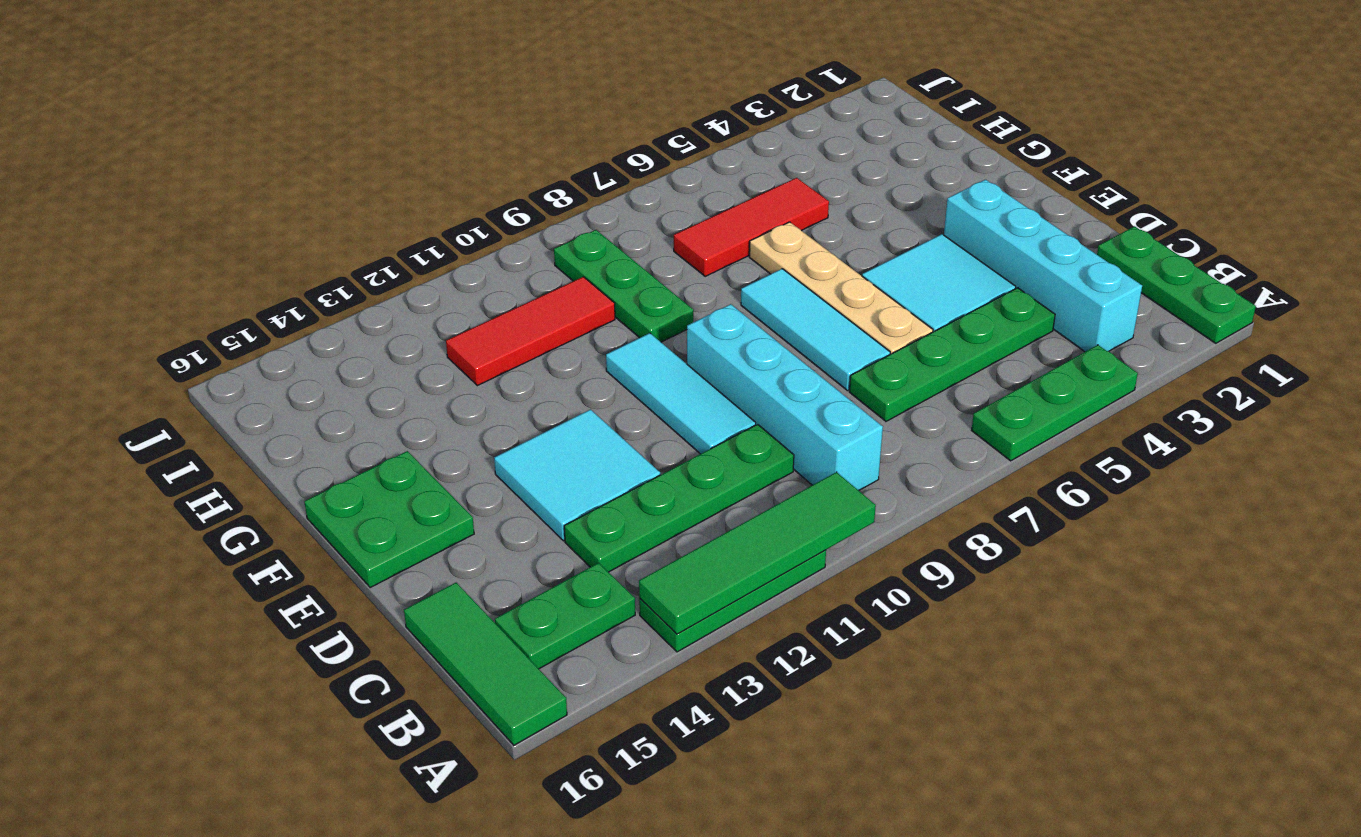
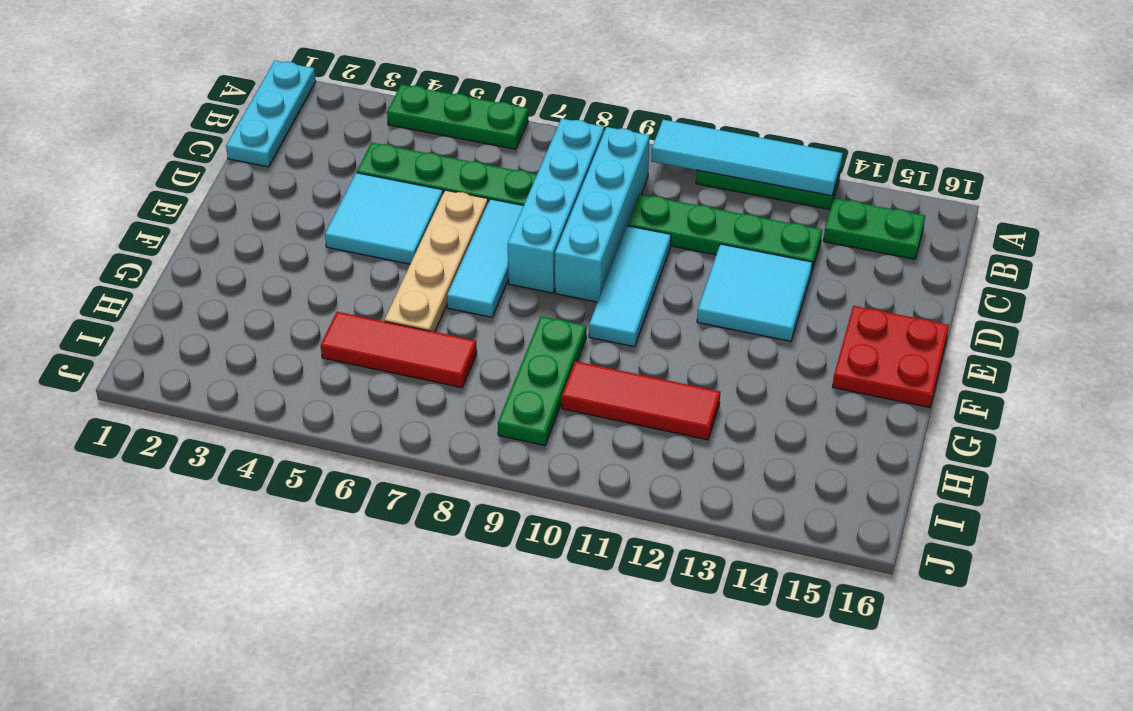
green plate A1:C1 level 1 -> cyan plate A1:C1 level 1
green tile A10:A13 level 2 -> cyan tile A10:A13 level 2
green tile A16:C16 level 1 -> none
cyan brick B3:E3 level 1 -> cyan brick B8:E8 level 1
green plate E15:F16 level 1 -> red plate E15:F16 level 1

